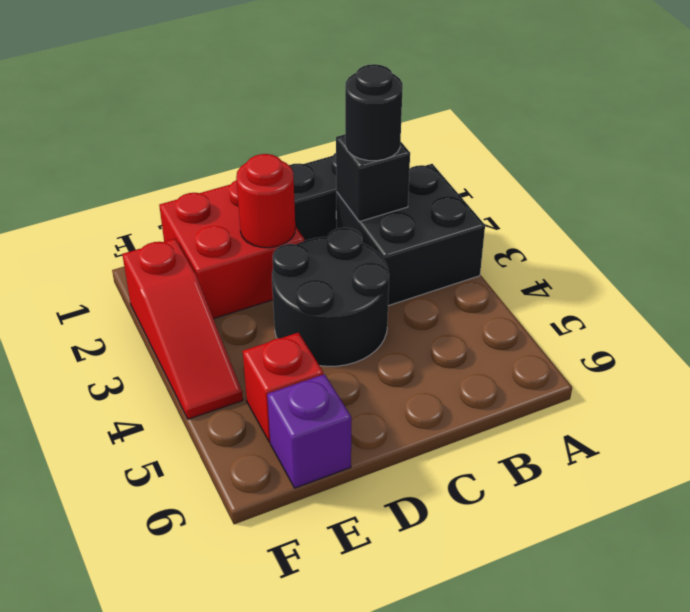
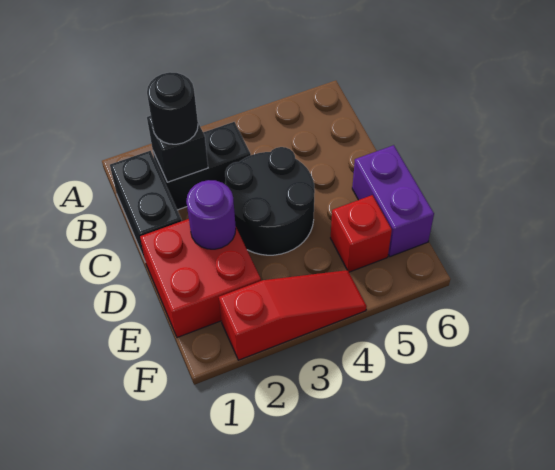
black brick A2:B3 level 1 -> black brick B2:B3 level 1
red round brick D2 level 2 -> purple round brick D2 level 2
purple brick E6 level 1 -> purple brick D6:E6 level 1

